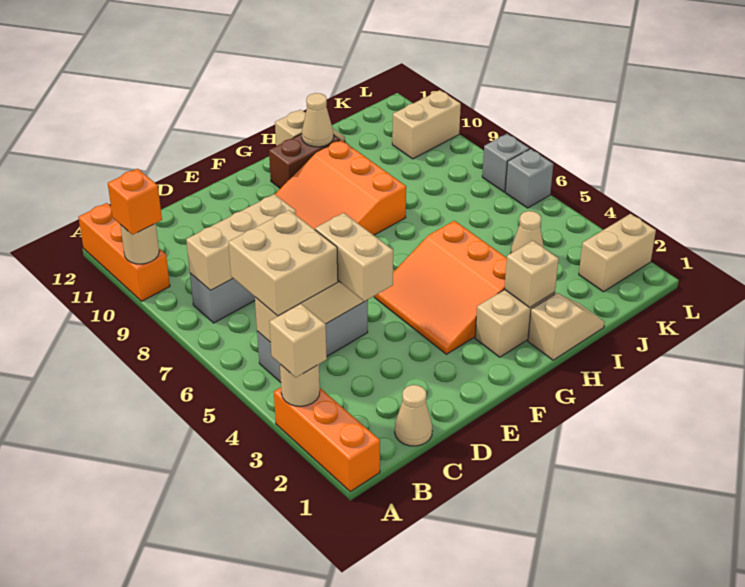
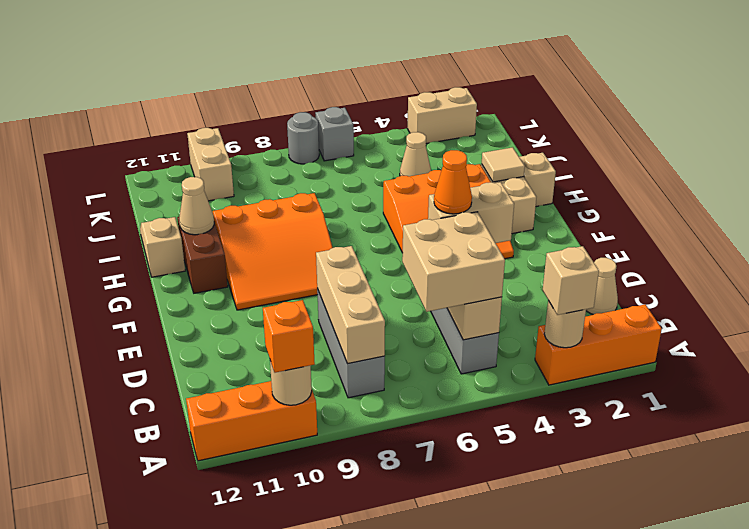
none -> orange cone D5 level 4
tan brick H2 level 2 -> tan tile H2 level 2
tan brick K2:L2 level 1 -> tan brick L2:L3 level 1
grey brick L7 level 1 -> grey round brick L7 level 1

